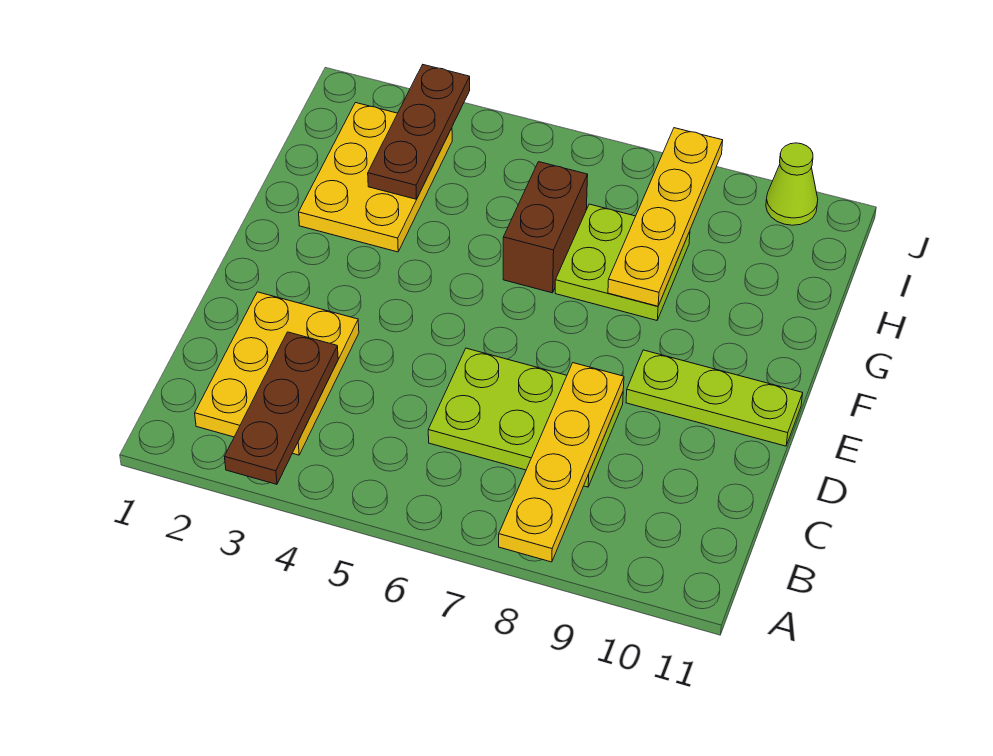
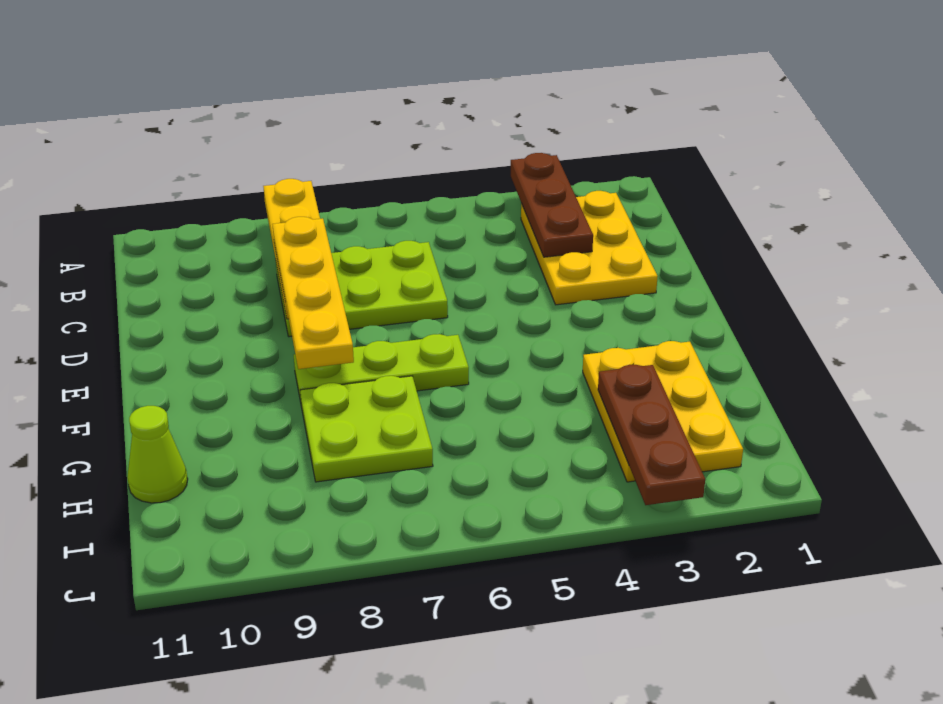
lime plate E9:E11 level 1 -> lime plate F6:F8 level 1
brown brick G6:H6 level 1 -> none
yellow plate G8:J8 level 2 -> yellow plate C8:F8 level 3
lime cone J10 level 1 -> lime cone H11 level 1

